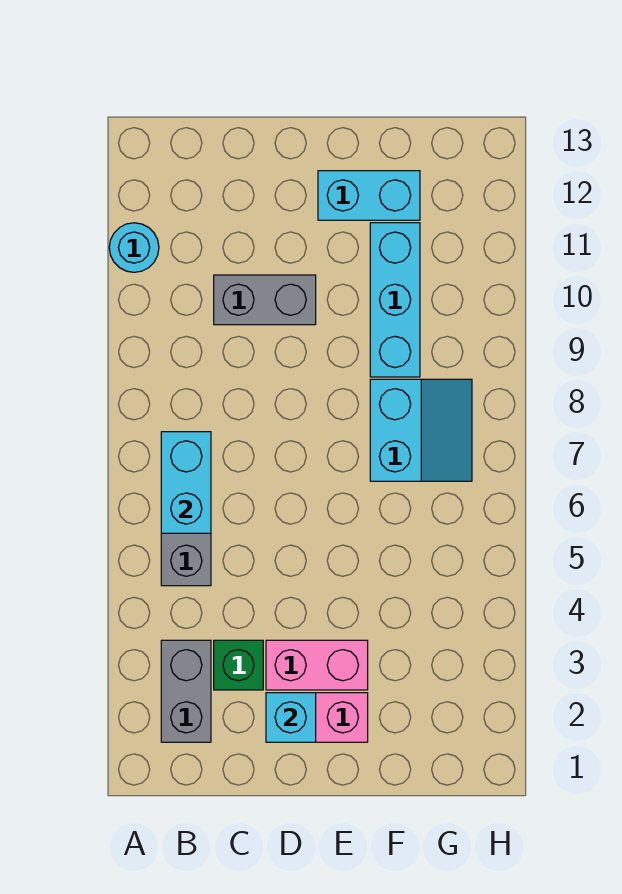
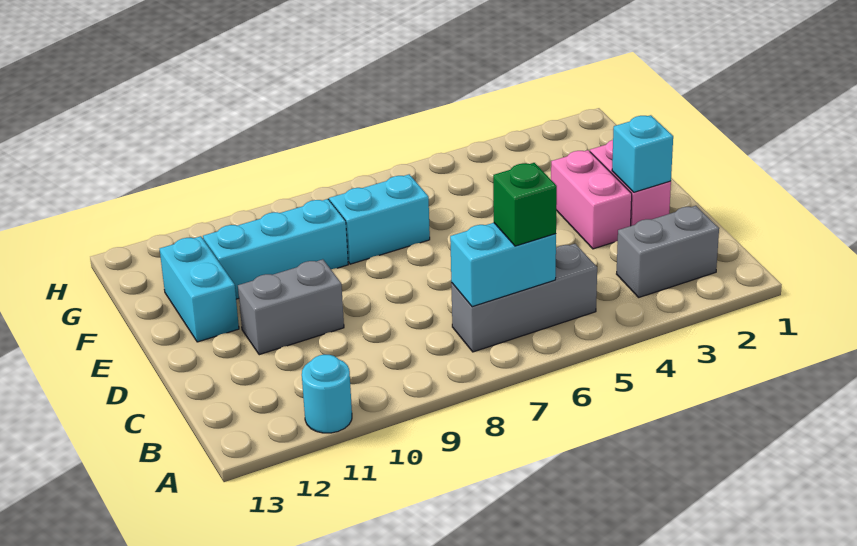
green brick C3 level 1 -> green brick B6 level 3
grey brick C10:D10 level 1 -> grey brick D10:D11 level 1

